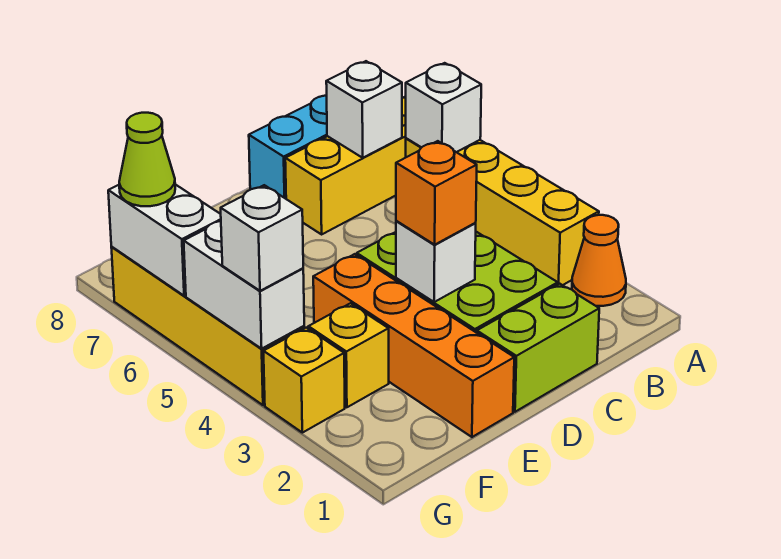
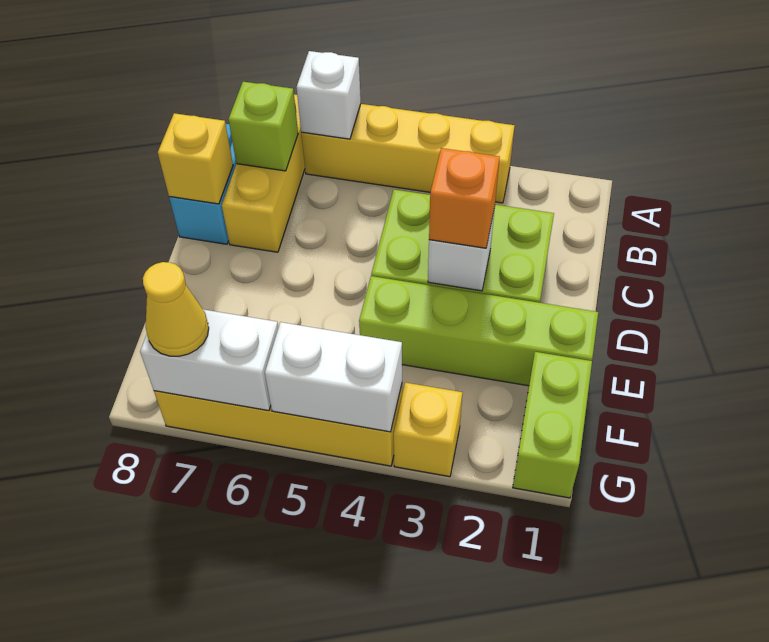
orange cone A2 level 1 -> none
white brick B7 level 2 -> lime brick B7 level 2
lime brick C1:D1 level 1 -> lime brick F1:G1 level 1
orange brick E1:E4 level 1 -> lime brick E1:E4 level 1
yellow brick F3 level 1 -> yellow brick C8 level 2
white brick G4 level 3 -> none
lime cone G7 level 3 -> yellow cone G7 level 3

